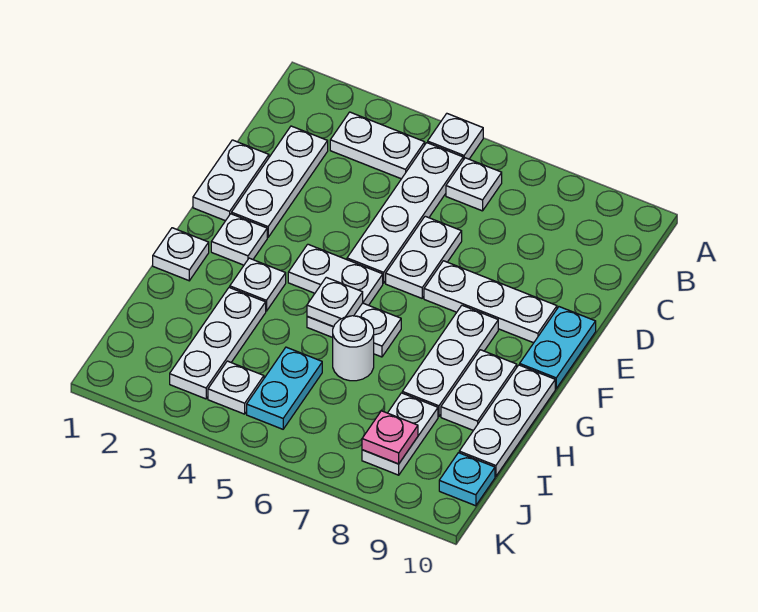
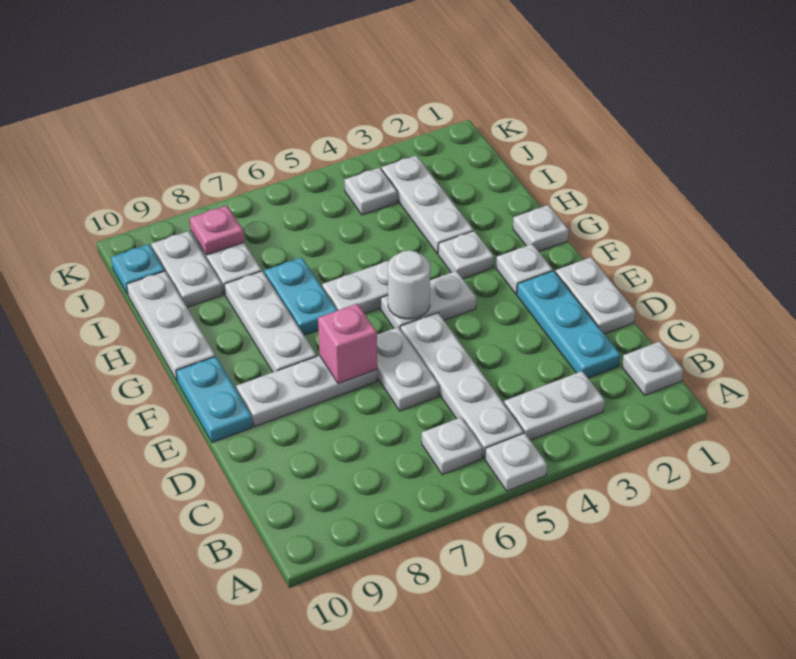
white plate C2:E2 level 1 -> cyan plate C2:E2 level 1
none -> pink brick E7 level 2
white plate G5 level 2 -> white plate B1 level 1
white plate G9:H9 level 1 -> white plate I9:J9 level 1
white round brick H6 level 1 -> white round brick F5 level 2
cyan plate I5:J5 level 1 -> cyan plate G7:H7 level 1

